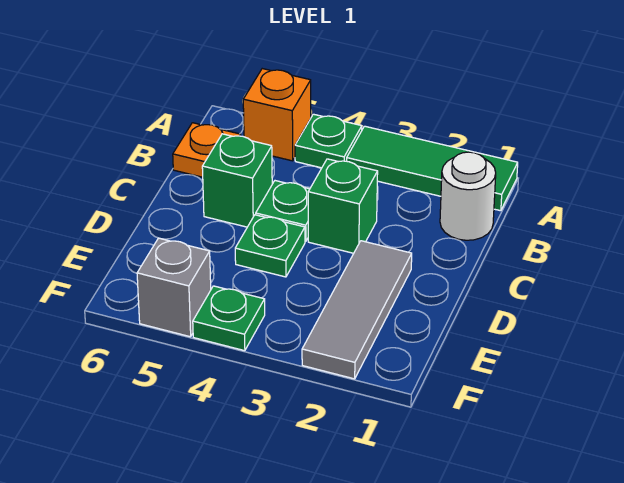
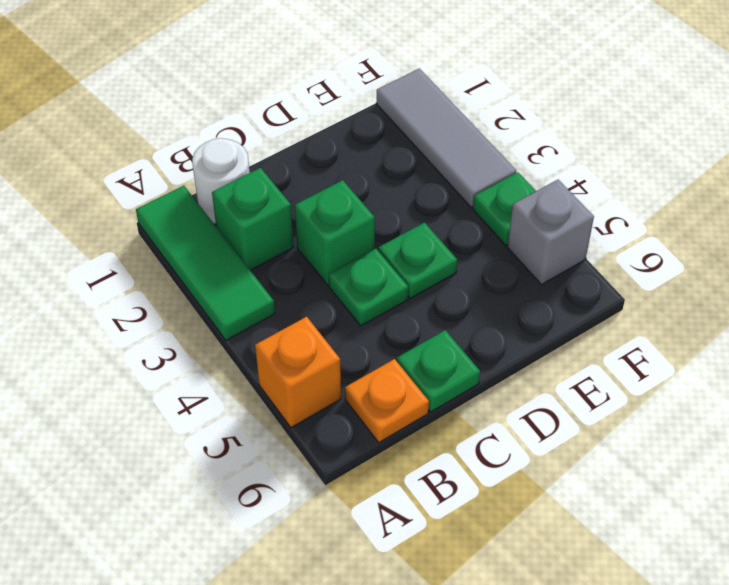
green plate A4 level 1 -> green plate C6 level 1
green brick C5 level 1 -> green brick B2 level 1
grey tile D2:F2 level 1 -> grey tile F1:F3 level 1

